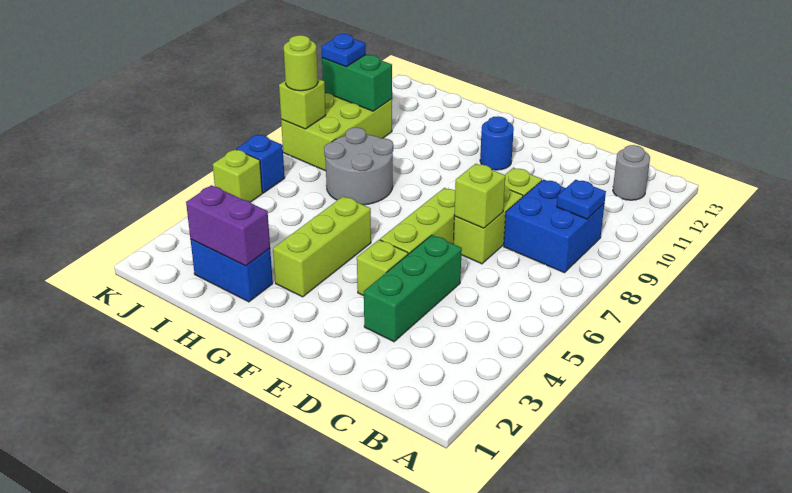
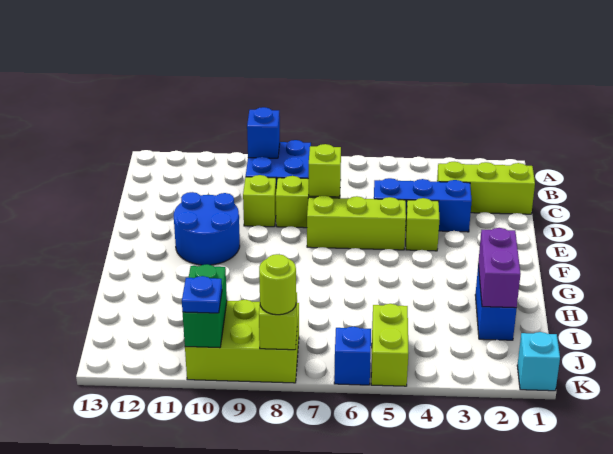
blue plate B9 level 2 -> blue brick B9 level 2
grey round brick B12 level 1 -> none
green brick D3:D5 level 1 -> blue brick D3:D5 level 1
blue round brick F11 level 1 -> blue round brick E10:F11 level 1
lime brick G3:G5 level 1 -> lime brick C1:C3 level 1
grey round brick H7:I8 level 1 -> none
none -> cyan brick K1 level 1
lime brick K5 level 1 -> lime brick J5:K5 level 1

